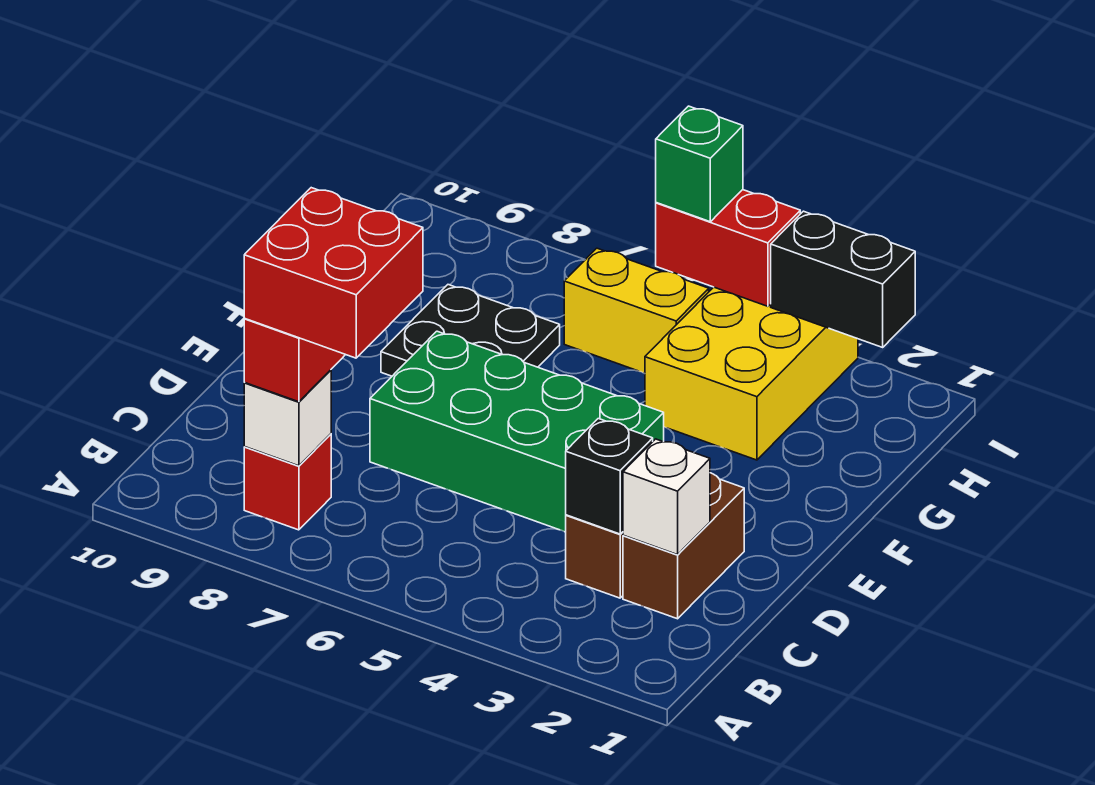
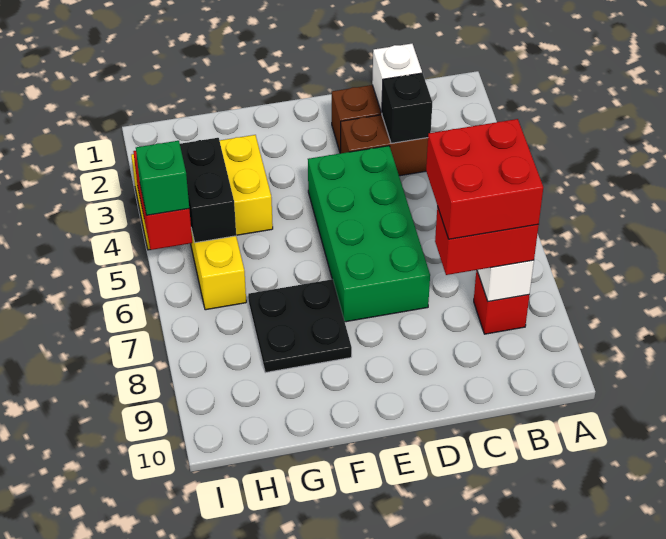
black brick I2:I3 level 2 -> black brick H4:H5 level 2

